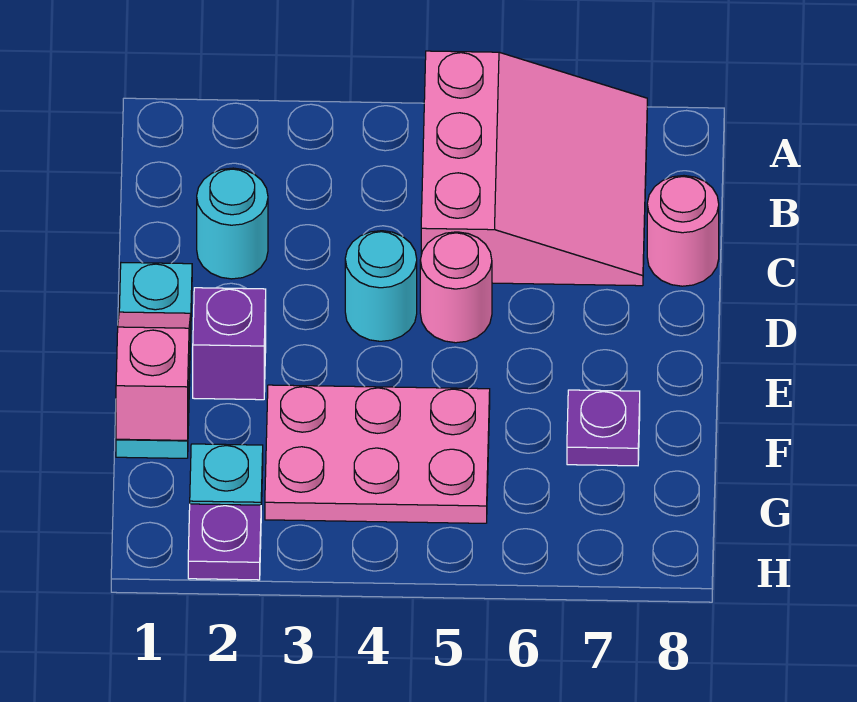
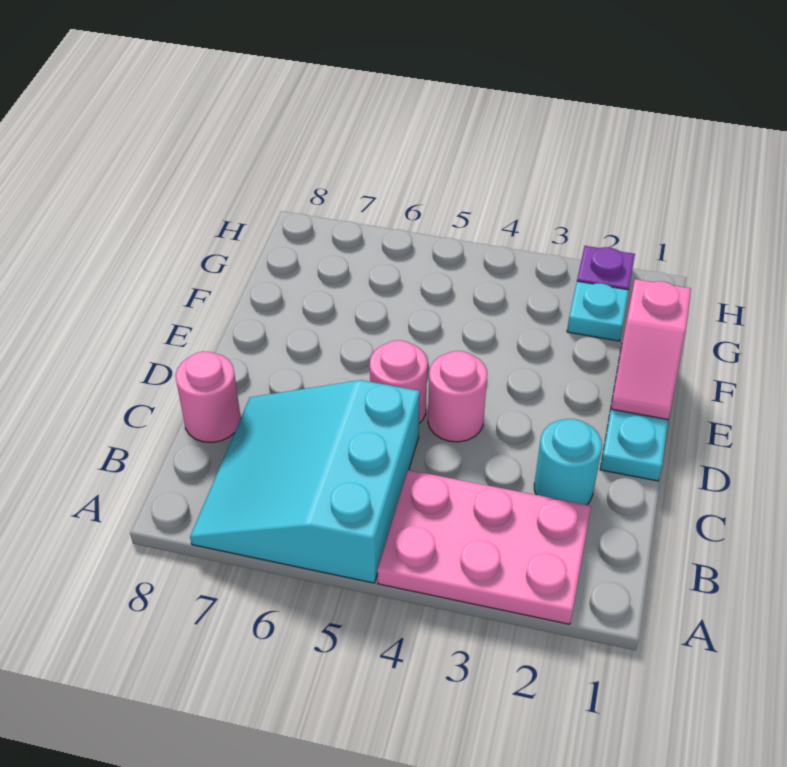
pink slope A5:C7 level 1 top 5 -> cyan slope A5:C7 level 1 top 5
cyan round brick D4 level 1 -> pink round brick D4 level 1
purple brick E2 level 1 -> none
pink plate F3:G5 level 1 -> pink plate A2:B4 level 1
purple plate F7 level 1 -> none

